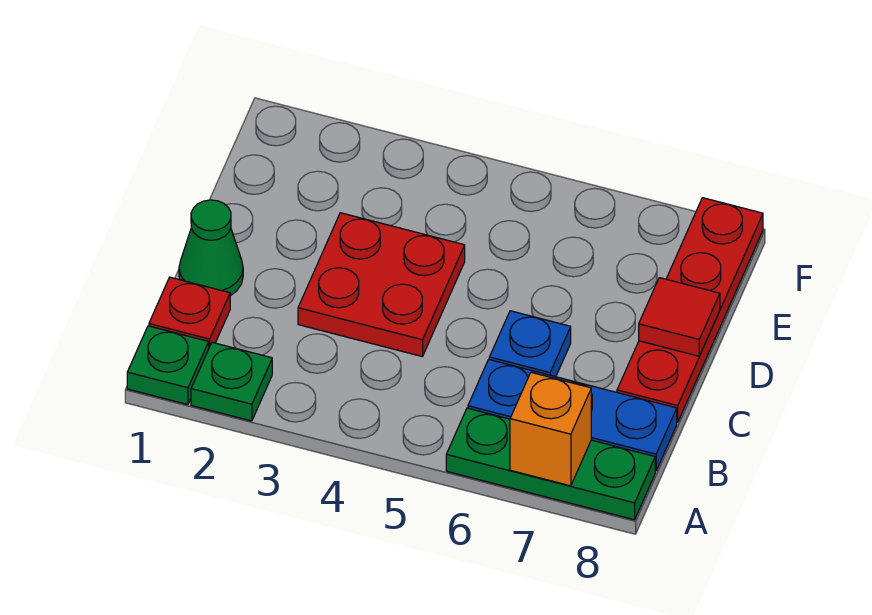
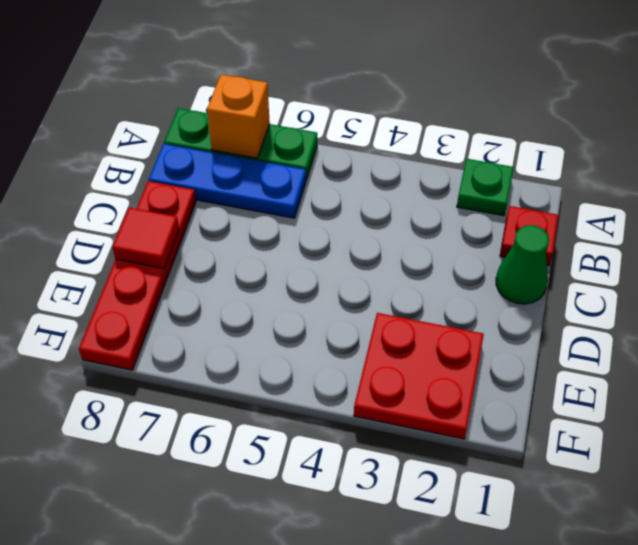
green plate A1 level 1 -> none
red plate C3:D4 level 1 -> red plate E2:F3 level 1
blue plate C6 level 1 -> none

